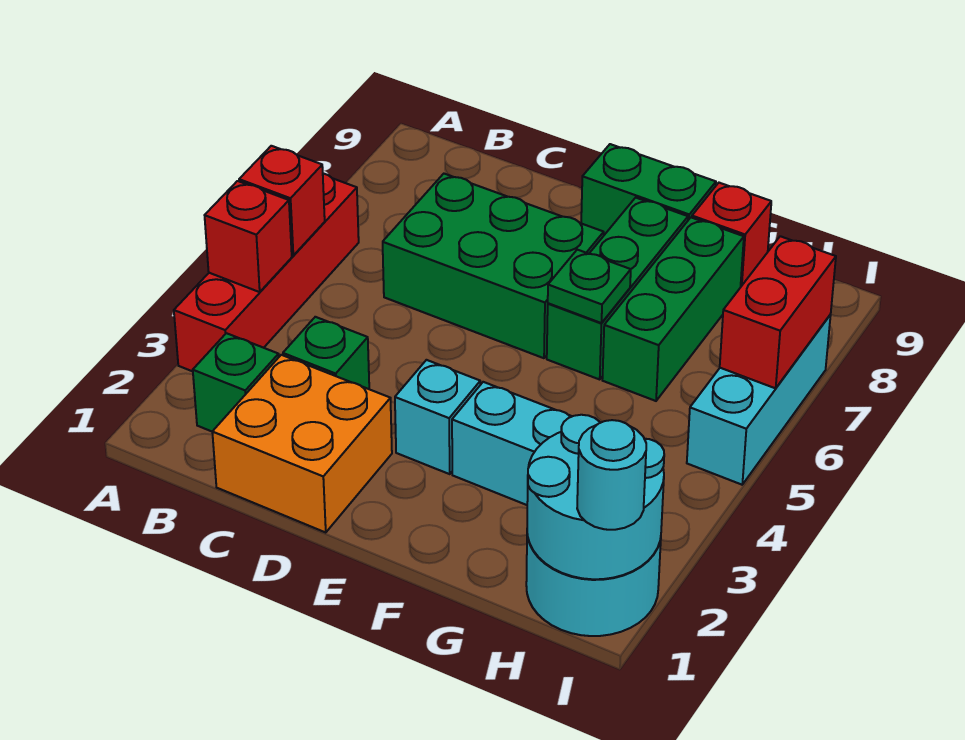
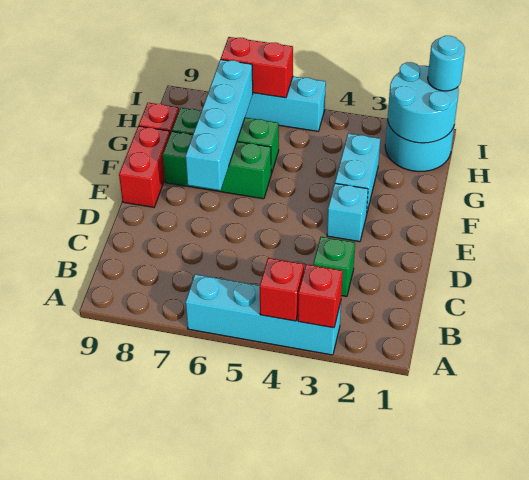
red brick A3:A6 level 1 -> cyan brick A3:A6 level 1
red brick A5 level 2 -> red brick A3 level 2
green brick B2 level 1 -> none
orange brick C1:D2 level 1 -> none
green brick C6:E7 level 1 -> none
none -> cyan brick E7:H7 level 2
green brick E9:F9 level 1 -> red brick E9:F9 level 1
green plate F6 level 2 -> none

